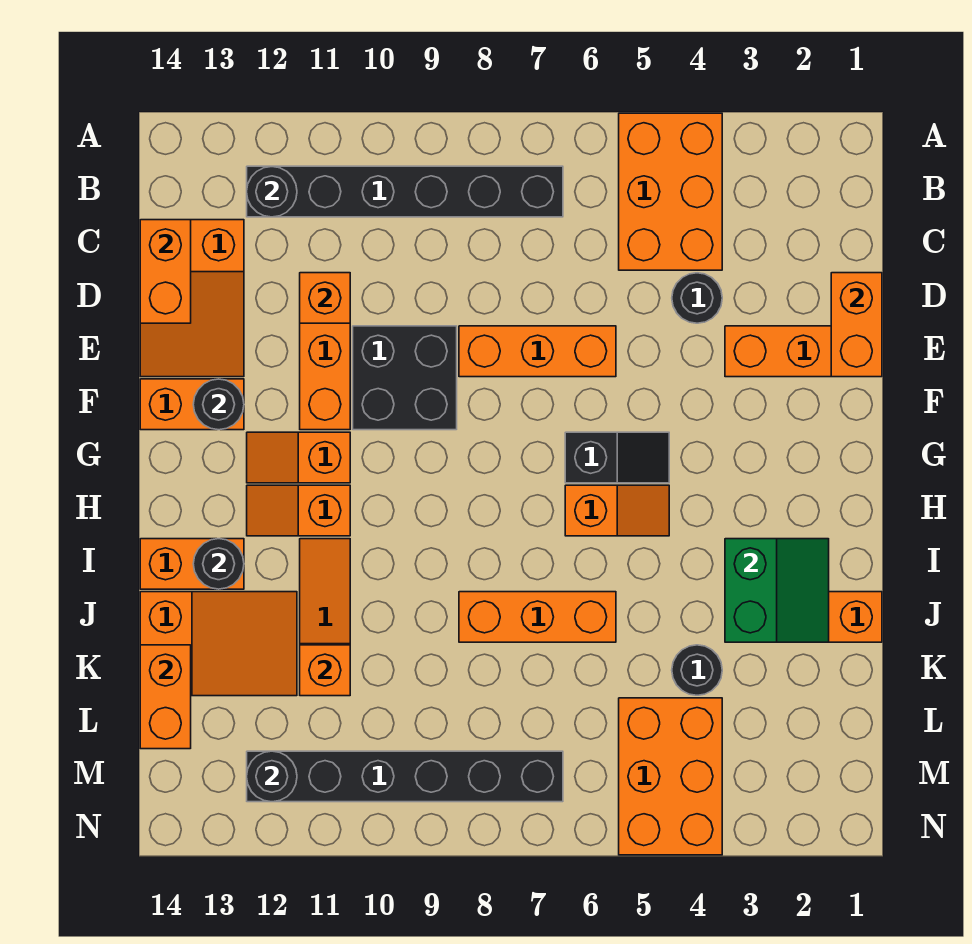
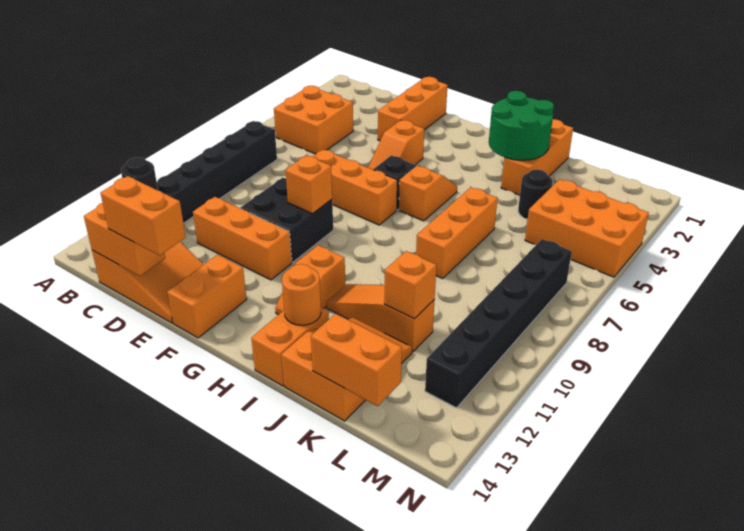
orange brick A4:C5 level 1 -> orange brick B4:C5 level 1
orange brick D1:E1 level 2 -> orange brick D14:E14 level 3
black round brick D4 level 1 -> none
orange brick D11 level 2 -> orange brick F9 level 2
orange brick E6:E8 level 1 -> orange brick E7:G7 level 1
black round brick F13 level 2 -> none
orange slope G11:G12 level 1 top 11 -> orange slope F4:F5 level 1 top 4
green slope I2:J3 level 2 top 3 -> green round brick I2:J3 level 2
black round brick I13 level 2 -> orange round brick I13 level 2
black round brick M12 level 2 -> none

